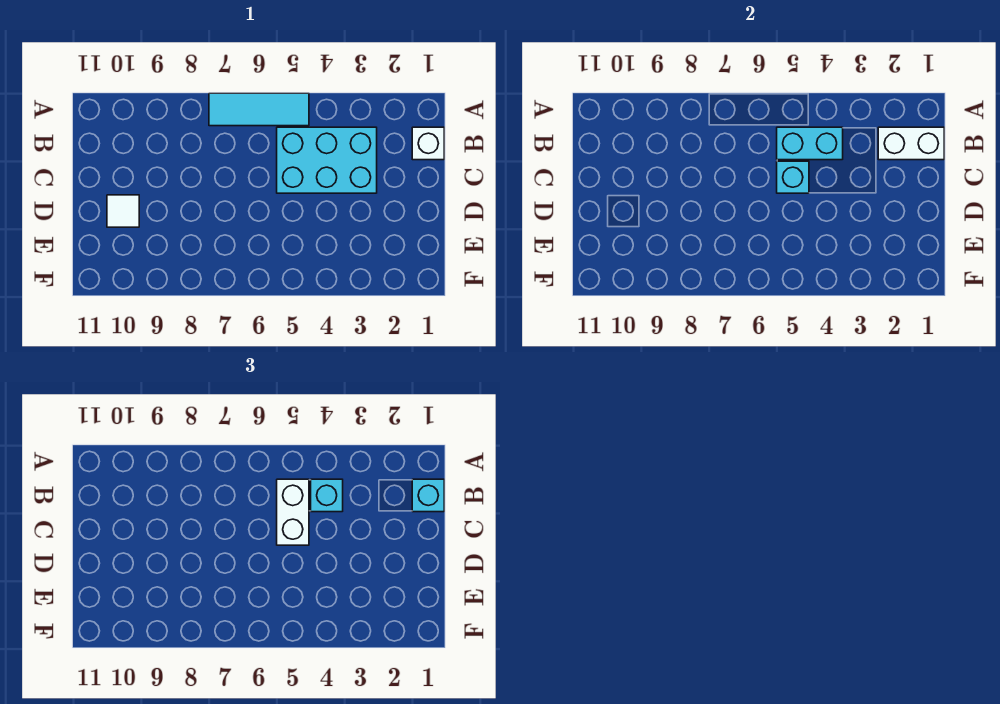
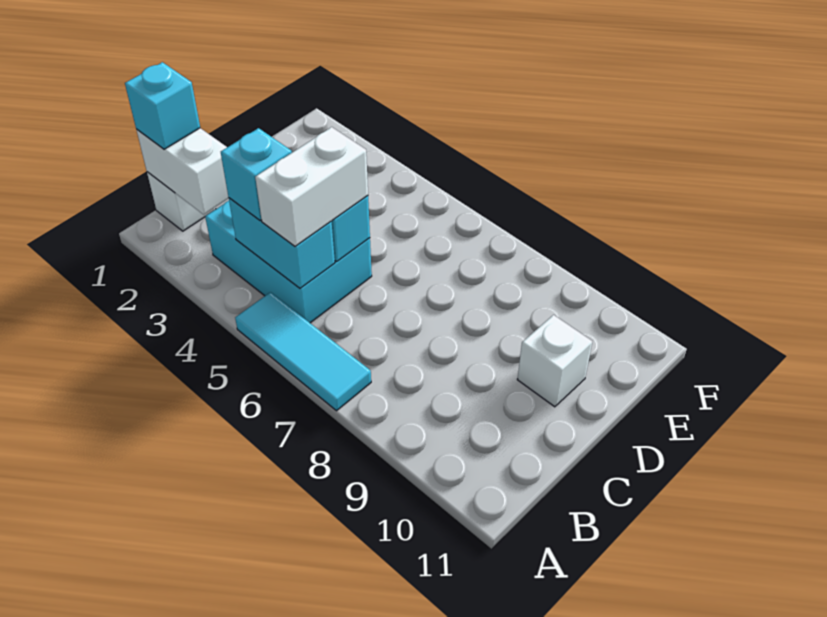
white tile D10 level 1 -> white brick D10 level 1

